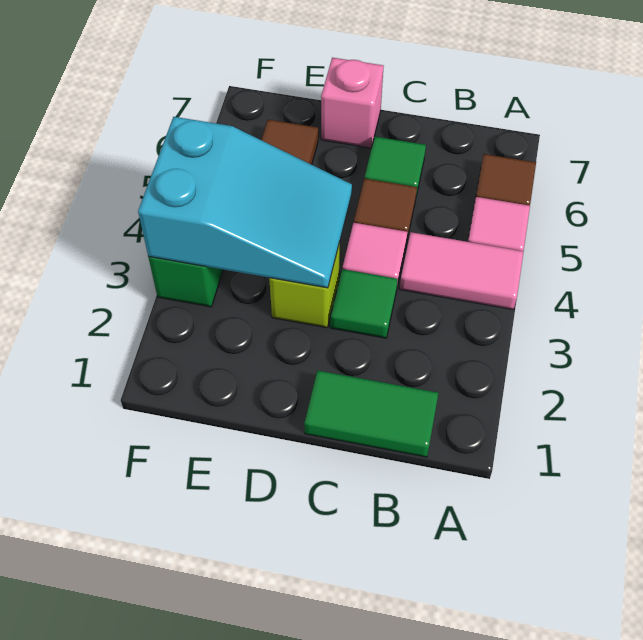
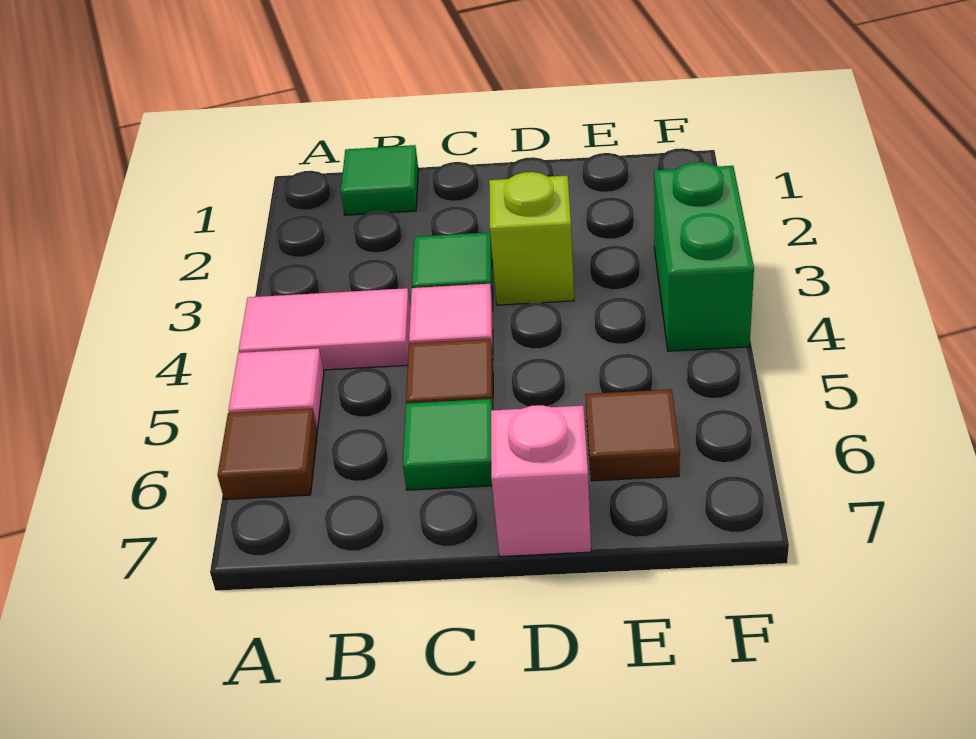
green tile B1:C1 level 1 -> green tile B1 level 1
cyan slope D3:F4 level 2 top F -> none

